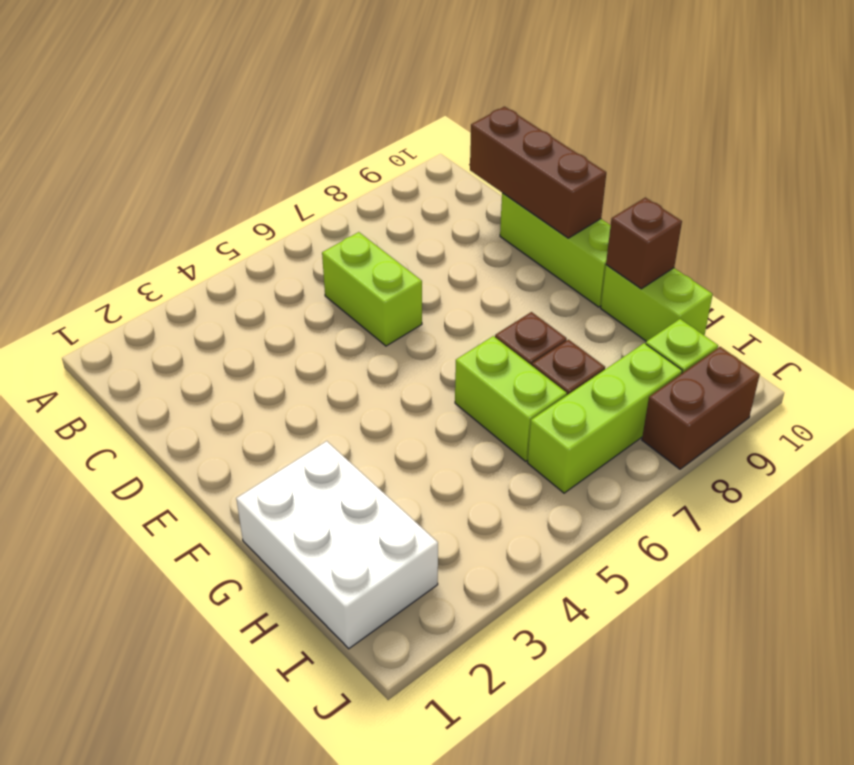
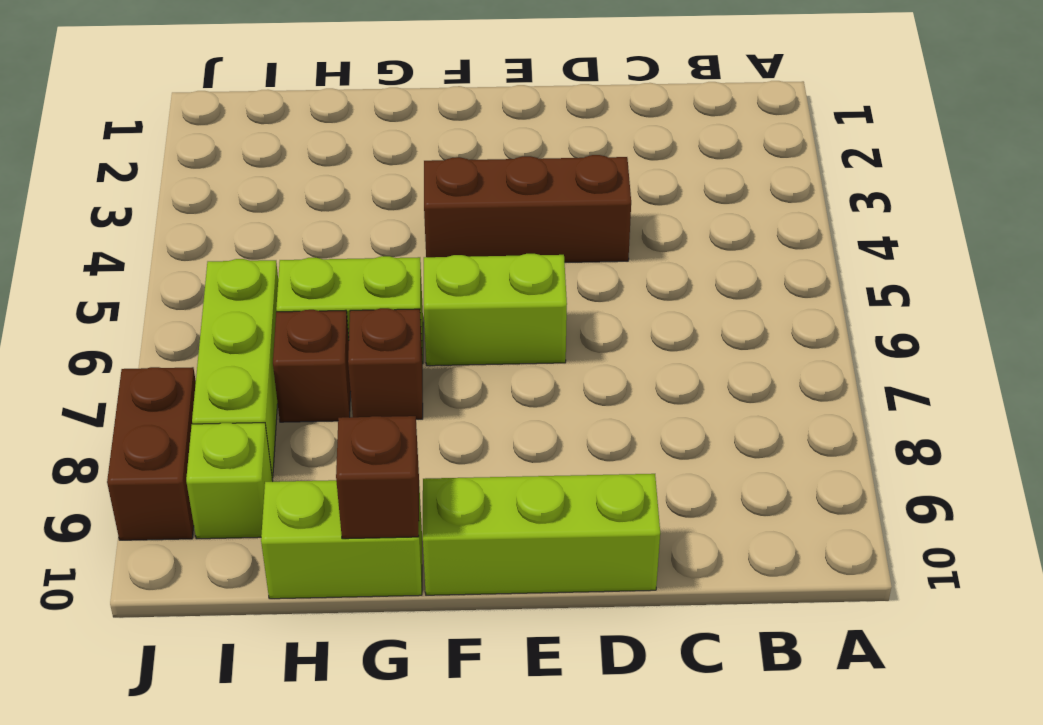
lime brick C6:D6 level 1 -> lime brick E6:F6 level 1
brown brick C10:E10 level 2 -> brown brick D4:F4 level 1
white brick G1:I2 level 1 -> none

